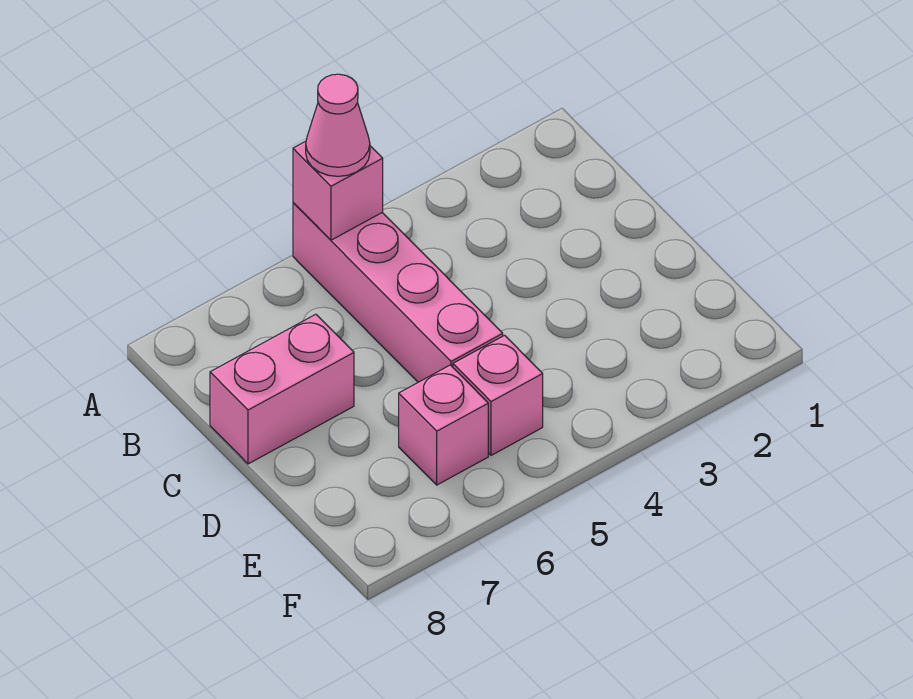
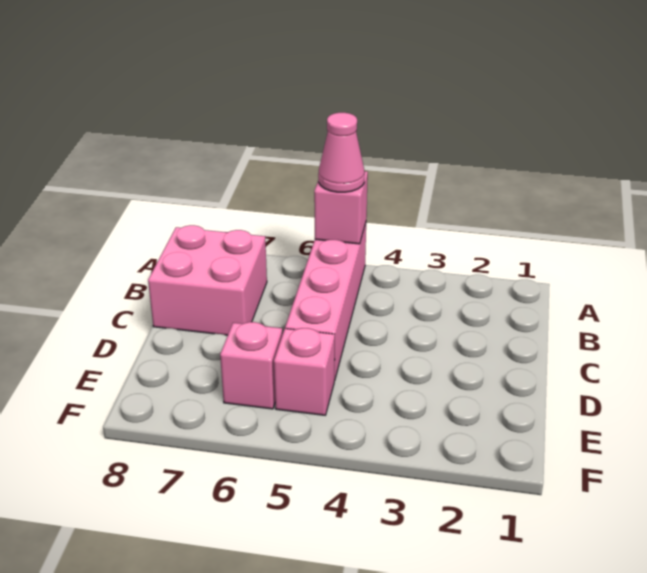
pink brick C7:C8 level 1 -> pink brick B7:C8 level 1

